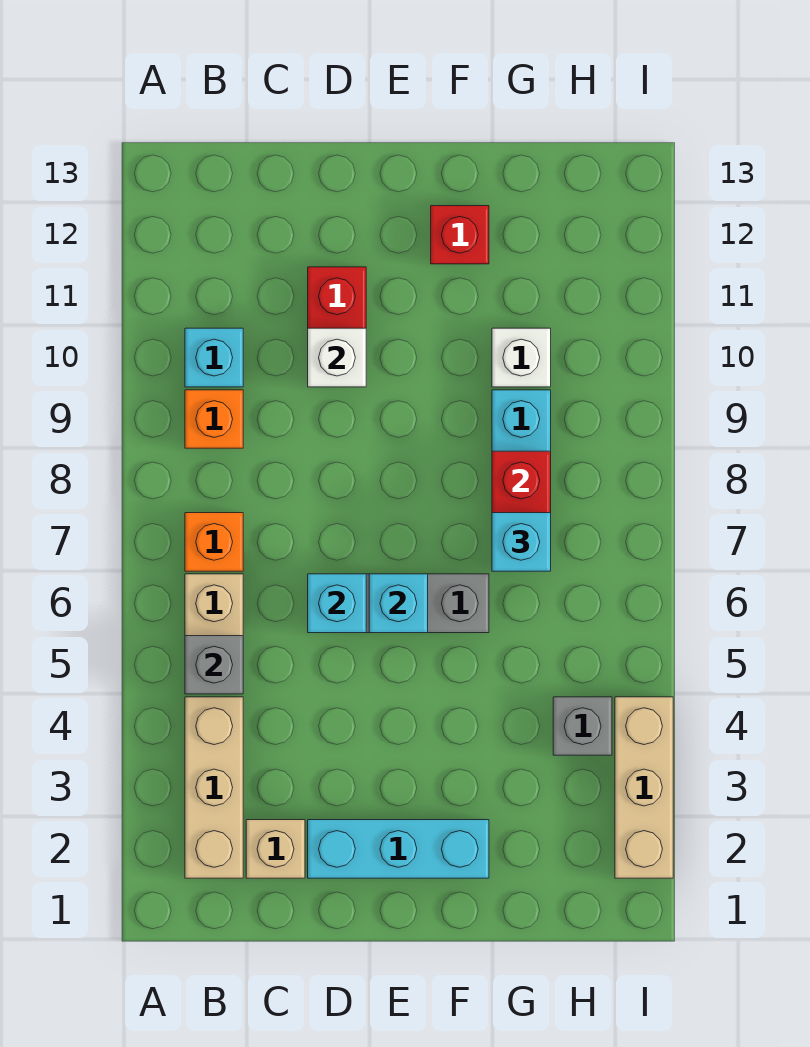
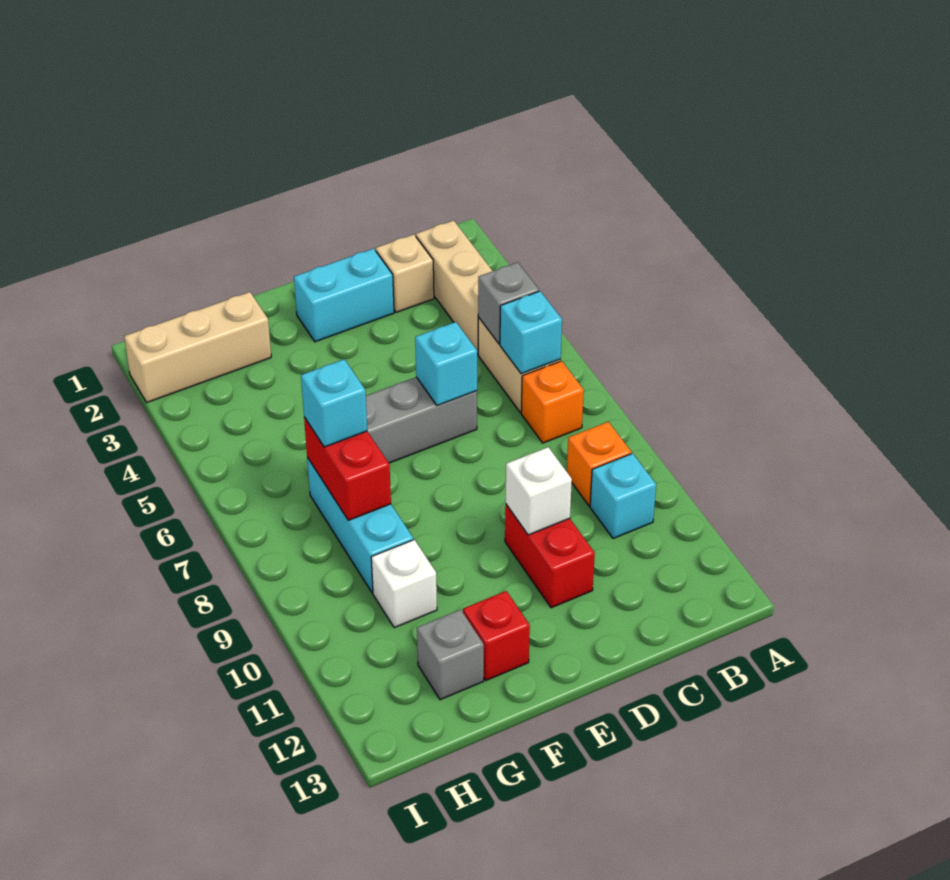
cyan brick D2:F2 level 1 -> cyan brick D2:E2 level 1
cyan brick E6 level 2 -> cyan brick B6 level 2
grey brick H4 level 1 -> grey brick G12 level 1
tan brick I2:I4 level 1 -> tan brick G2:I2 level 1

